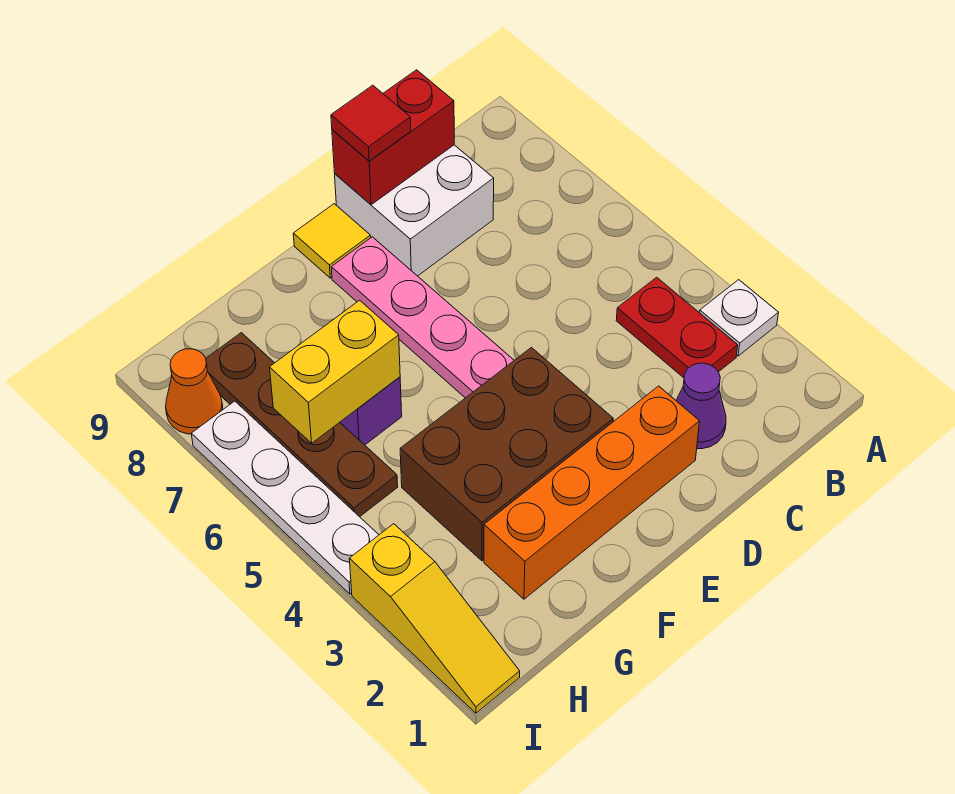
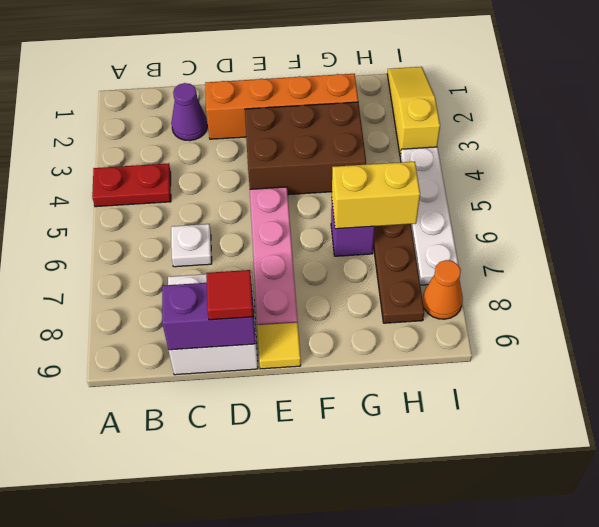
white plate A3 level 1 -> white plate C6 level 1
red plate B3:B4 level 1 -> red plate A4:B4 level 1
red brick C9:D9 level 2 -> purple brick C9:D9 level 2

